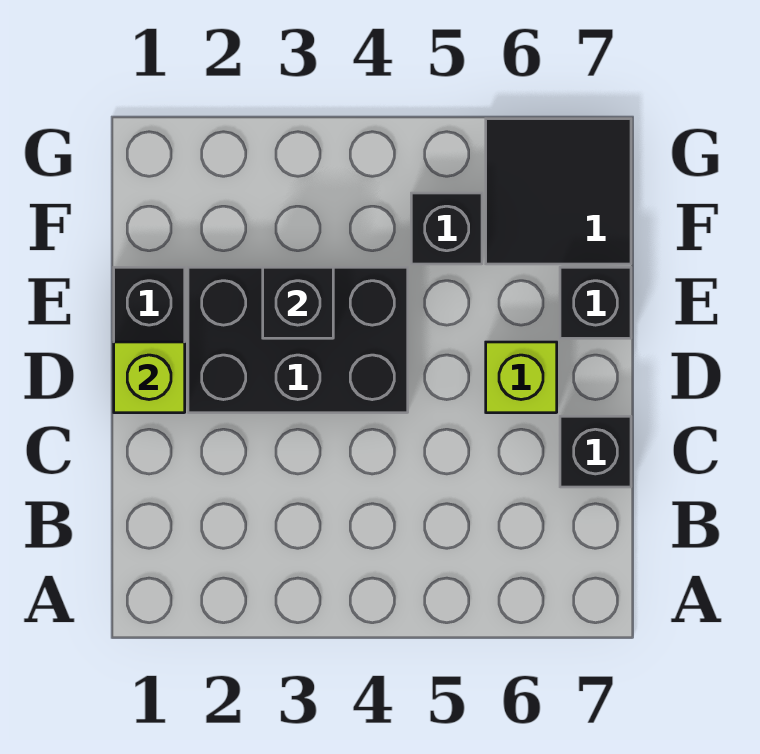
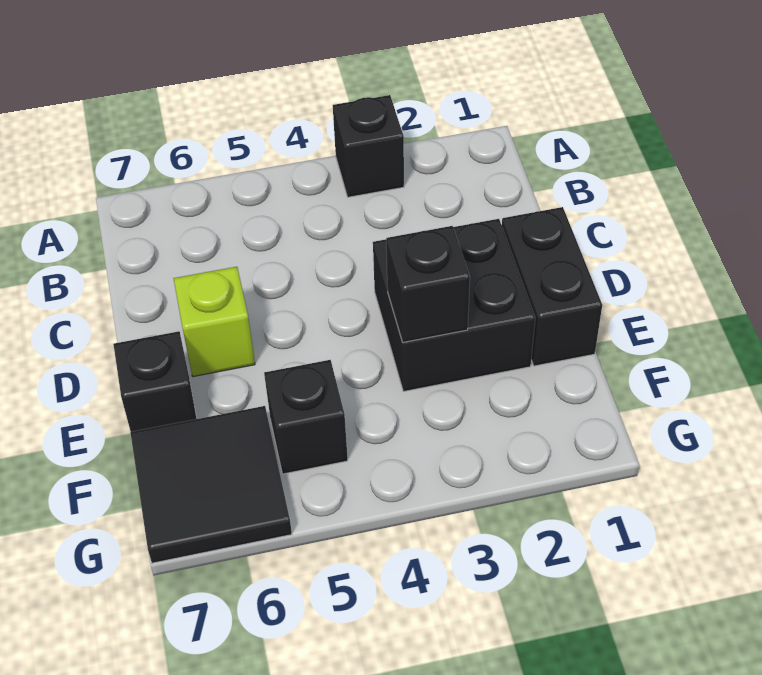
black brick C7 level 1 -> black brick A3 level 1
lime brick D1 level 2 -> none
black brick D2:E4 level 1 -> black brick D2:E3 level 1

